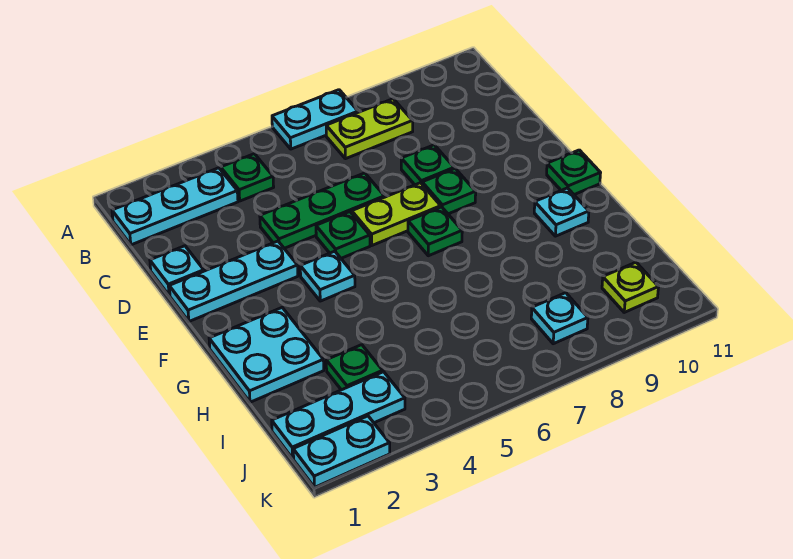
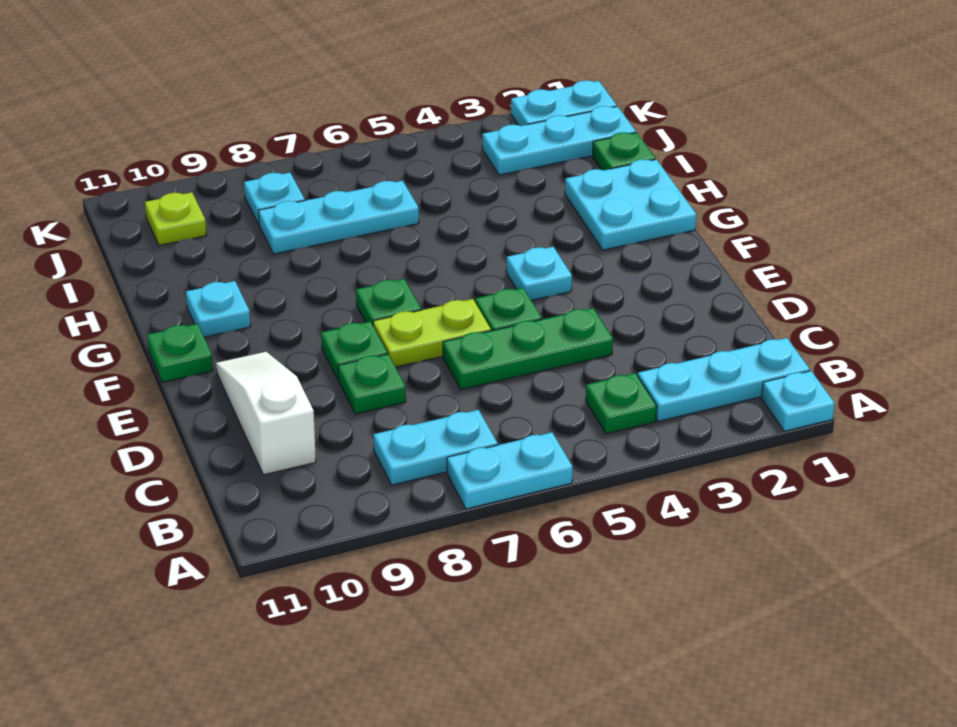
lime plate B7:B8 level 1 -> cyan plate B7:B8 level 1
none -> white slope C10:E10 level 1 top C
cyan plate D1 level 1 -> cyan plate A1 level 1
cyan plate E1:E3 level 1 -> cyan plate I6:I8 level 1
green plate I3 level 1 -> green plate I1 level 1

